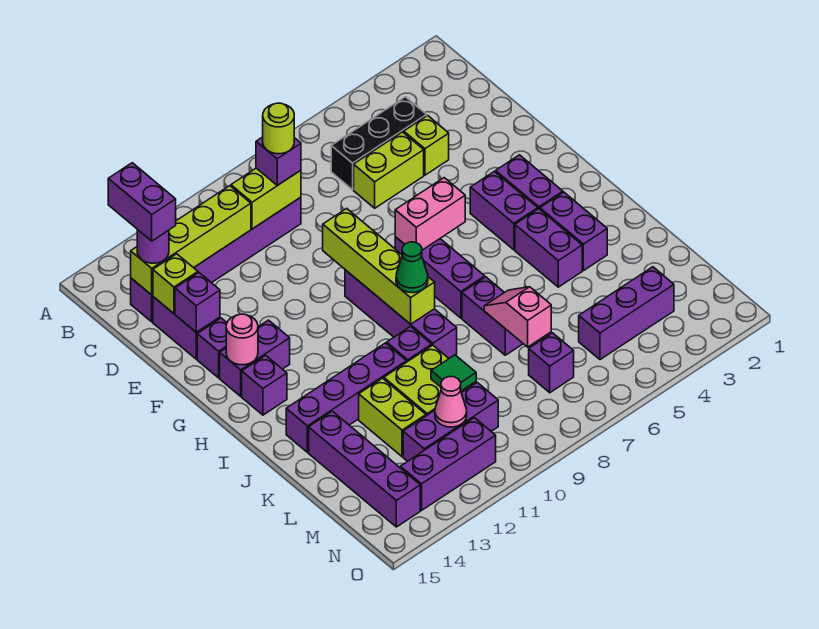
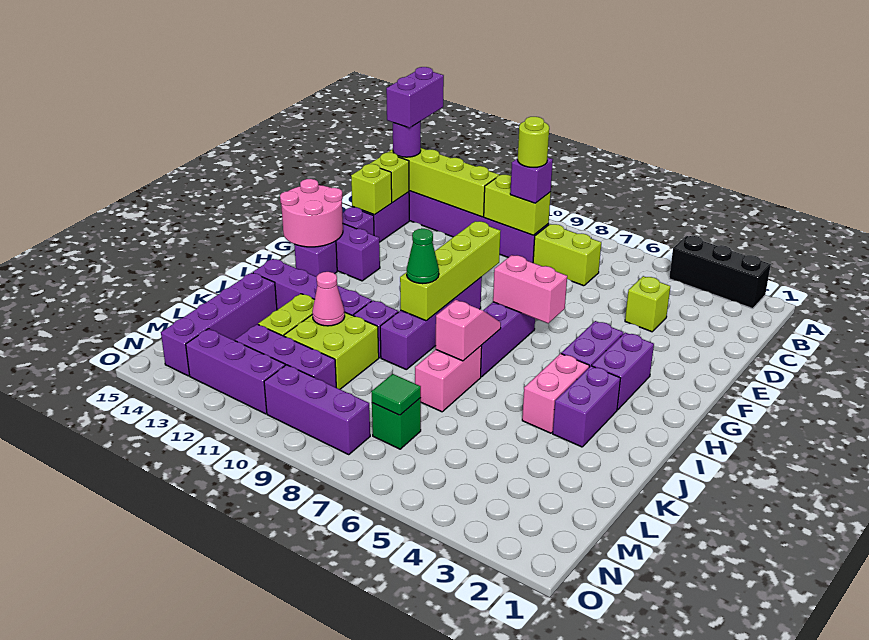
black brick C4:C6 level 1 -> black brick A2:A4 level 1
lime brick D5:D6 level 1 -> lime brick C7:C8 level 1
purple brick E14 level 2 -> lime brick E14 level 2
pink round brick G14 level 2 -> pink round brick G14:H15 level 2
purple brick I4:J4 level 1 -> pink brick I4:J4 level 1
purple brick J7:K7 level 1 -> pink brick J7:K7 level 1
pink slope K7:L7 level 2 top L -> pink slope I7:J7 level 2 top J
green tile L10 level 2 -> green tile M7 level 2
purple brick M3:M5 level 1 -> purple brick N8:N10 level 1
purple brick M7 level 1 -> green brick M7 level 1
pink cone M11 level 2 -> pink cone K11 level 2

